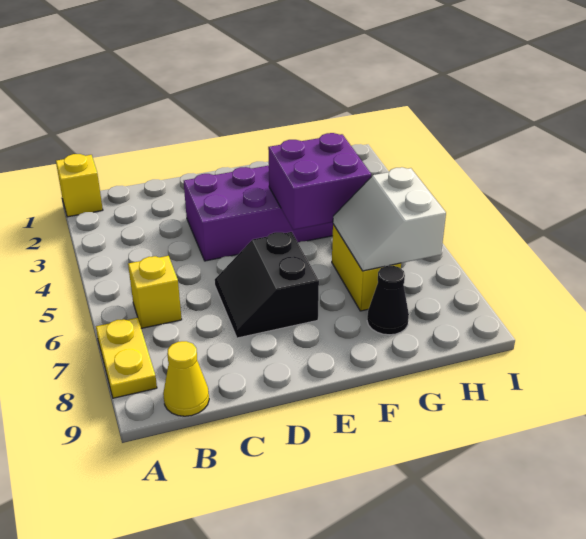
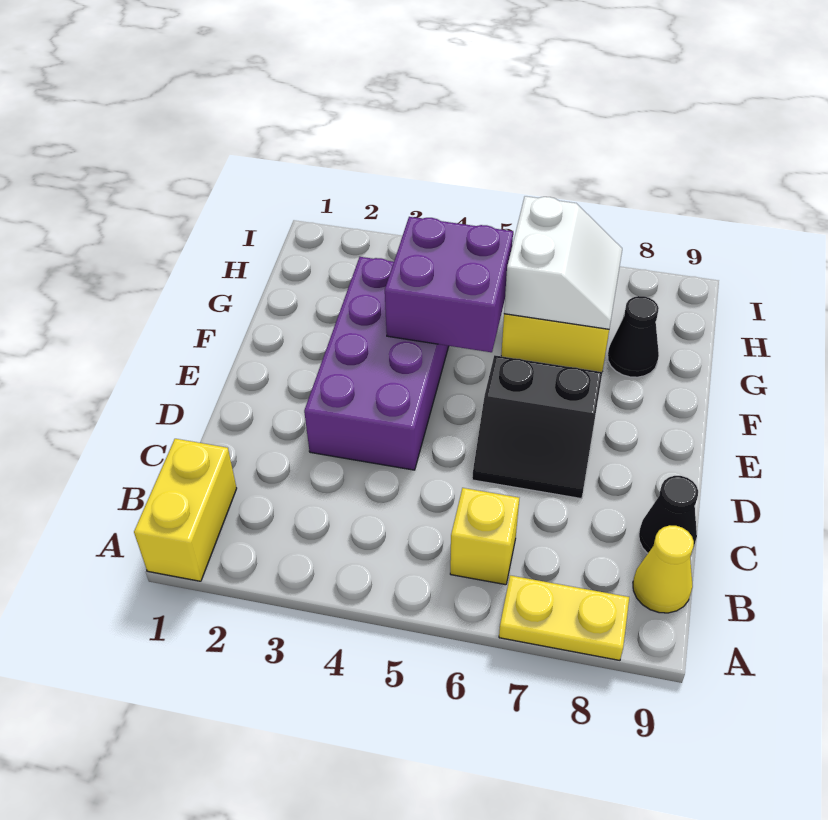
yellow brick A1 level 1 -> yellow brick A1:B1 level 1
none -> black cone C9 level 1
white slope G6:H7 level 2 top H -> white slope G6:H7 level 2 top 6

